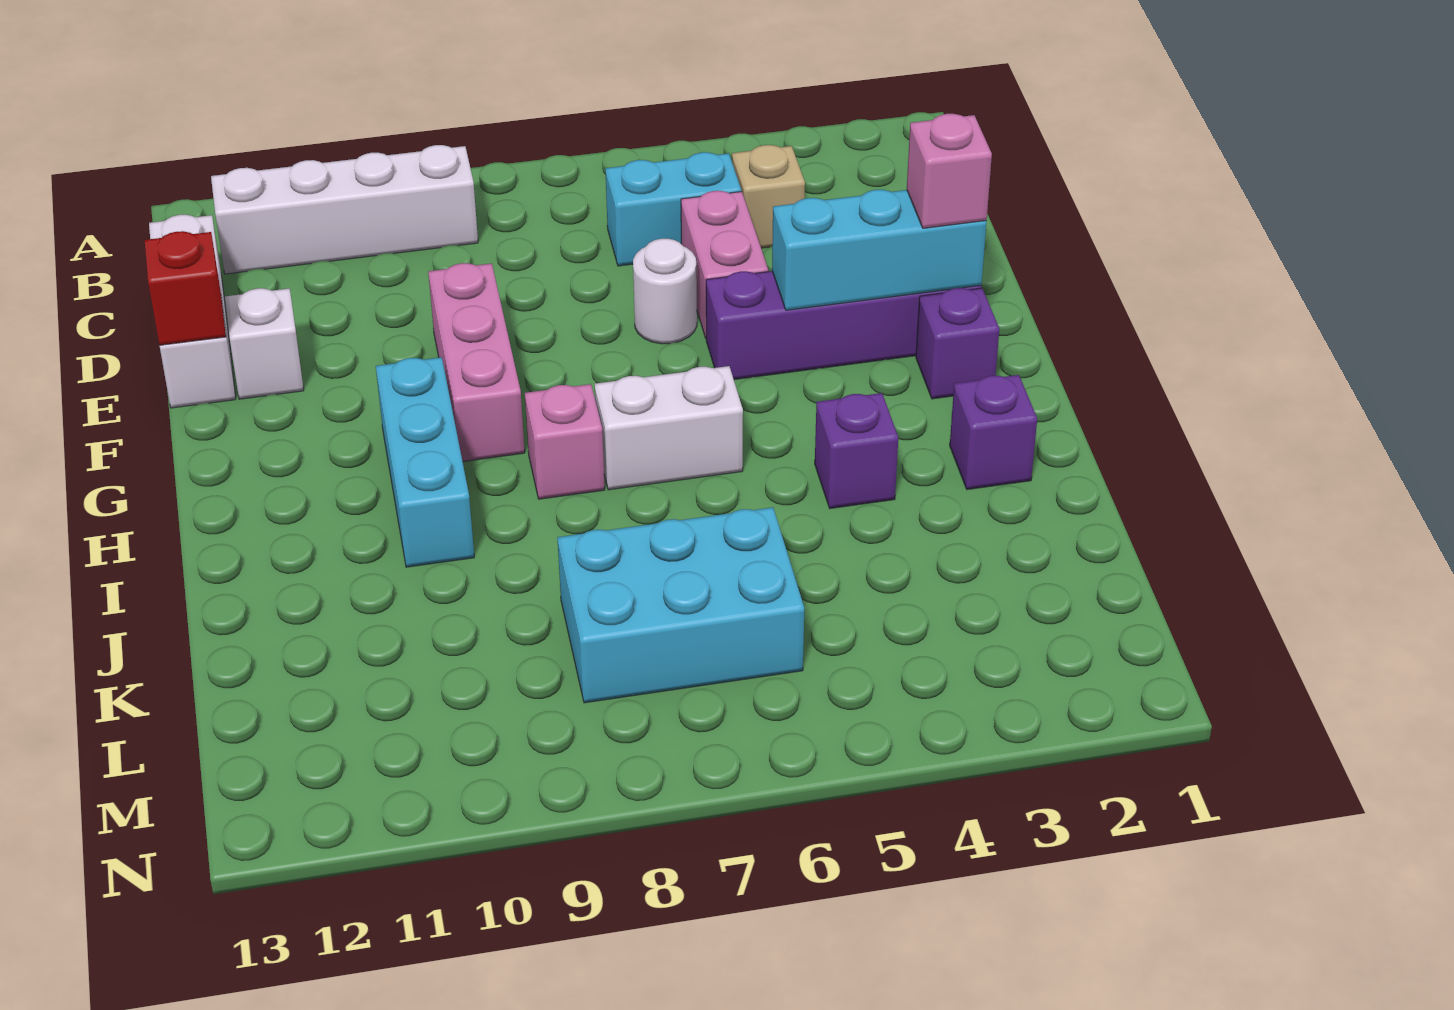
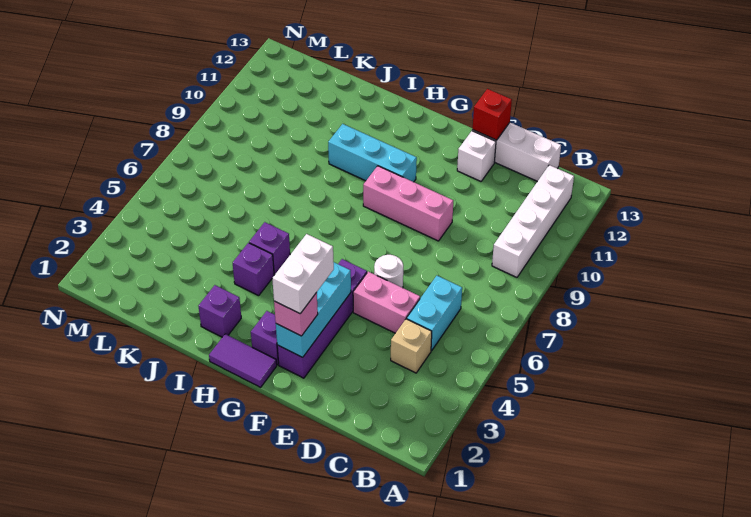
none -> purple tile G1:H1 level 1
white brick H6:H7 level 1 -> white brick F2:F3 level 4
pink brick H8 level 1 -> none
none -> purple brick I5 level 1
cyan brick K6:L8 level 1 -> none

